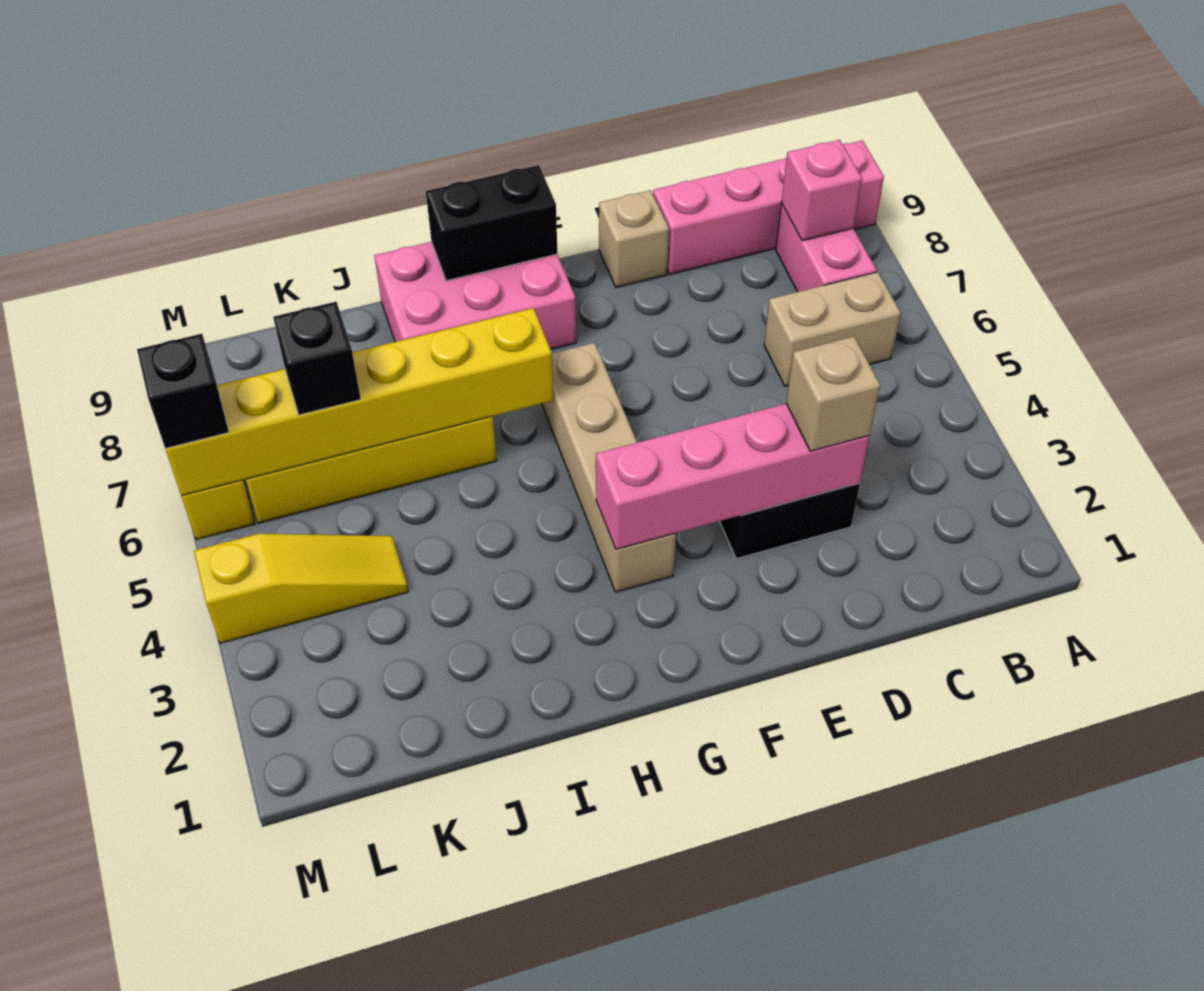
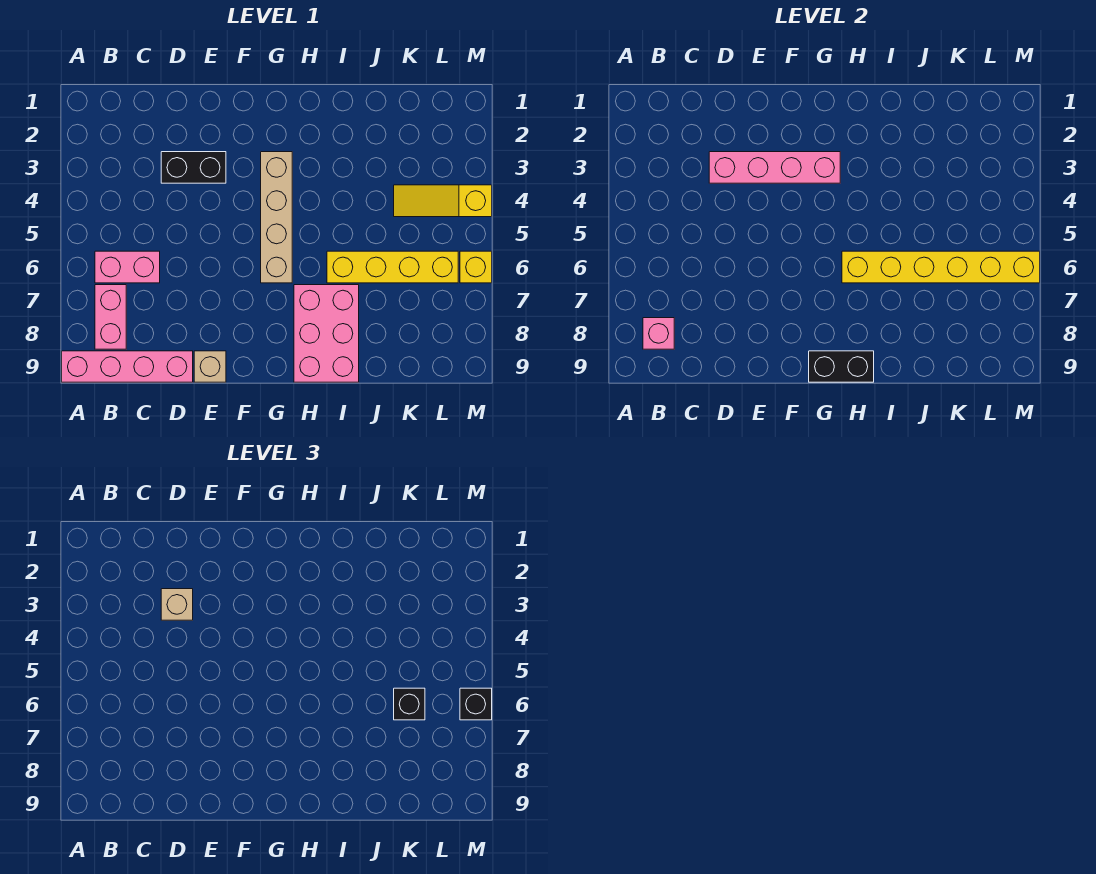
tan brick B6:C6 level 1 -> pink brick B6:C6 level 1
pink brick G8:I9 level 1 -> pink brick H7:I9 level 1

